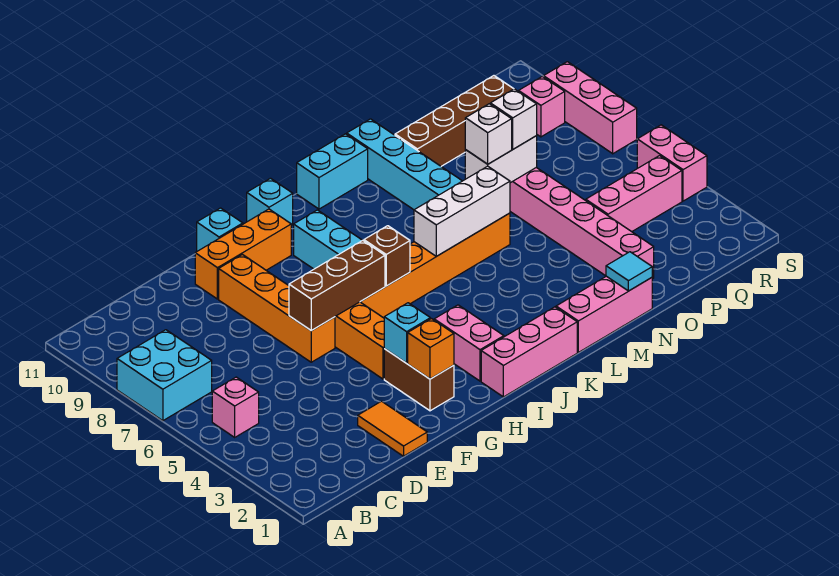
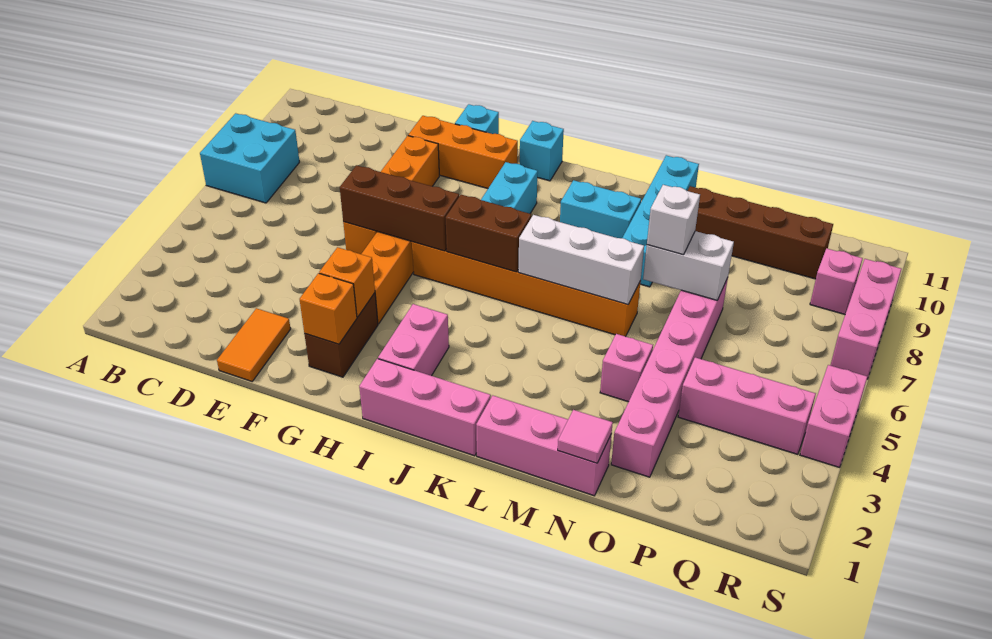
pink brick B5 level 1 -> pink brick N4 level 1
cyan brick G3 level 2 -> orange brick G3 level 2
brown brick I6 level 2 -> brown brick I6:J6 level 2
cyan brick K11:L11 level 1 -> cyan brick K9:L9 level 1
cyan tile N1 level 2 -> pink tile N1 level 2
white brick O7 level 3 -> none

